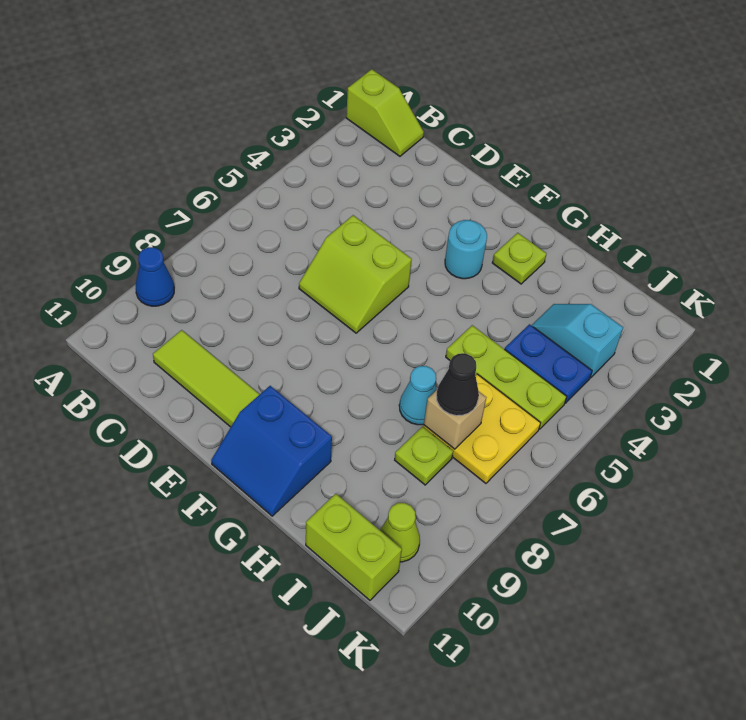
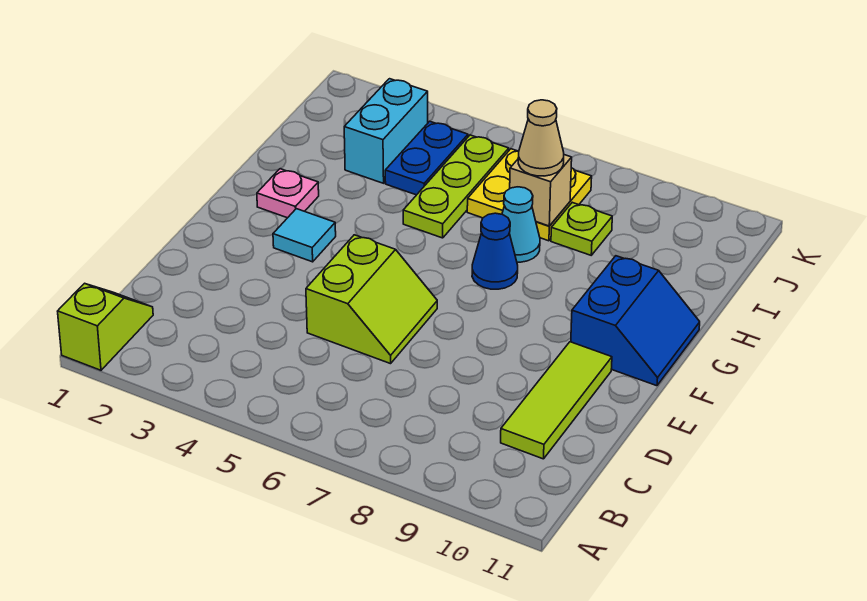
blue cone A9 level 1 -> blue cone G7 level 1
cyan round brick F3 level 1 -> cyan tile F3 level 1
lime plate G2 level 1 -> pink plate G2 level 1
cyan slope I3:J3 level 1 top J -> cyan brick I3:J3 level 1
black cone I7 level 3 -> tan cone I7 level 3
lime brick I11:J11 level 1 -> none
lime cone J10 level 1 -> none

